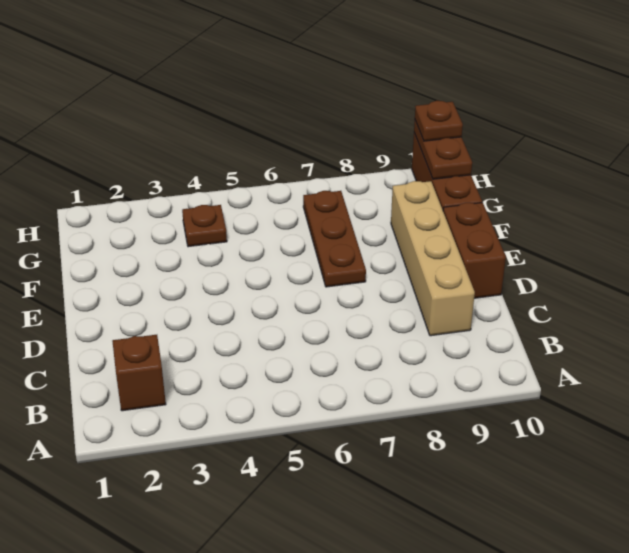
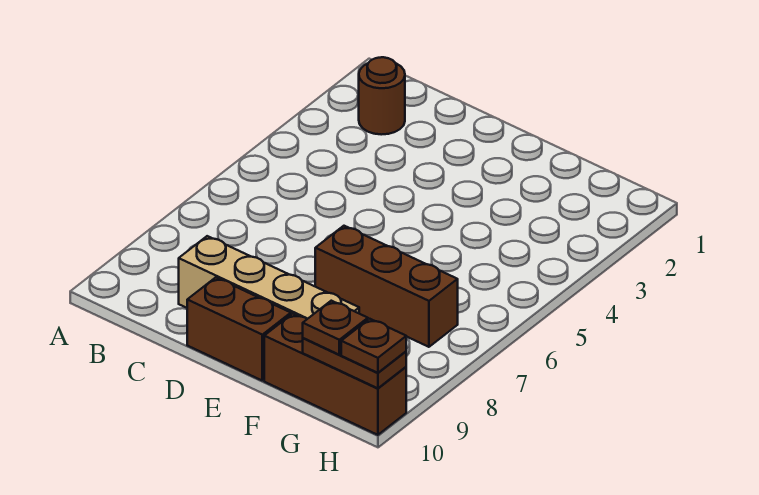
brown brick B2 level 1 -> brown round brick B2 level 1
brown plate E7:G7 level 1 -> brown brick E7:G7 level 1
brown plate G4 level 1 -> brown plate G10 level 3

